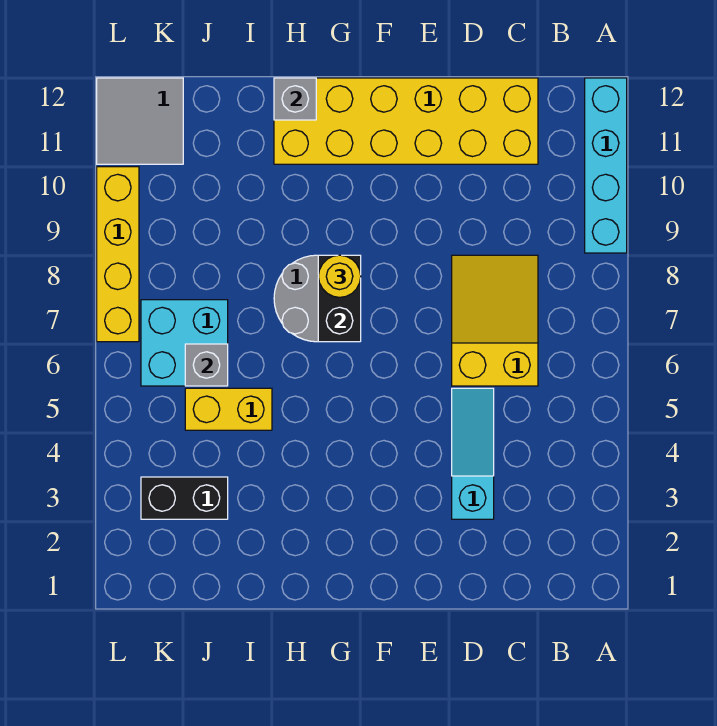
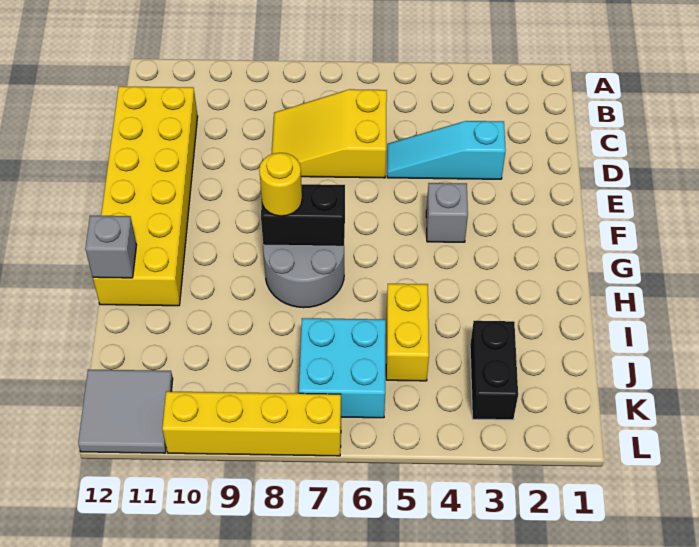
cyan brick A9:A12 level 1 -> none
grey brick J6 level 2 -> grey brick F4 level 1

